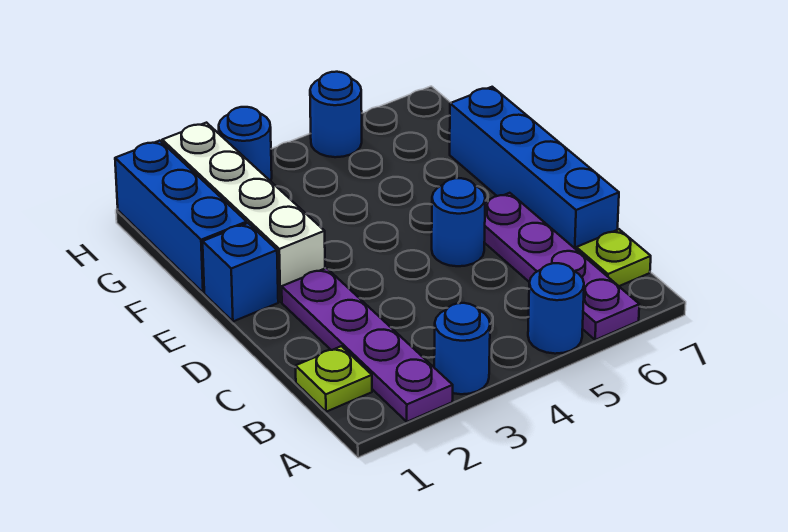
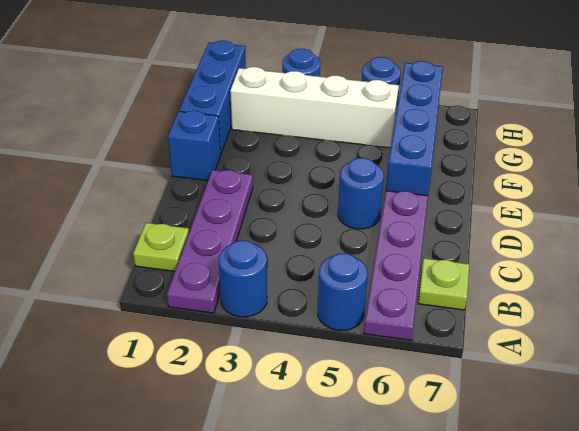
blue brick C7:F7 level 1 -> blue brick E6:H6 level 1
white brick E2:H2 level 1 -> white brick G2:G5 level 1

